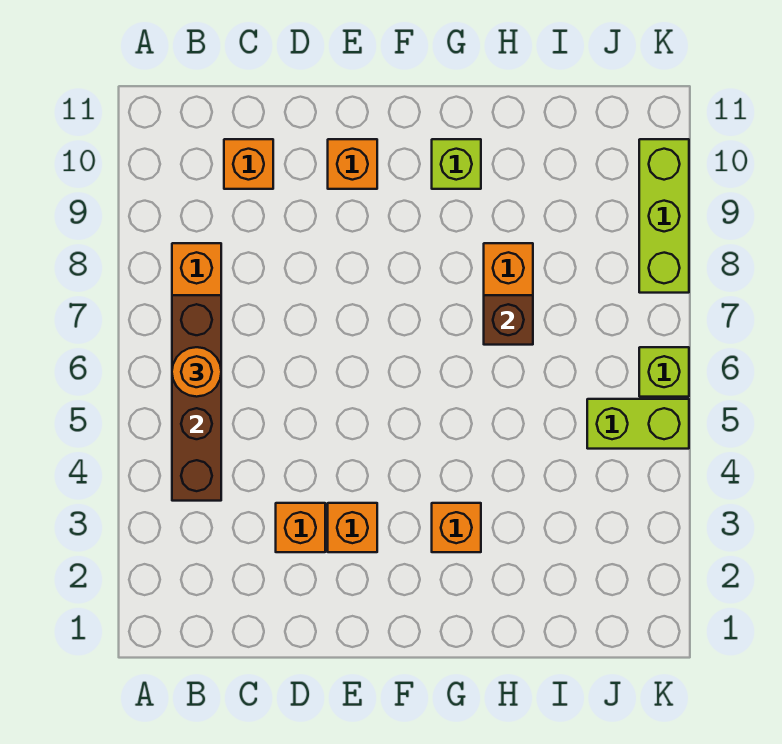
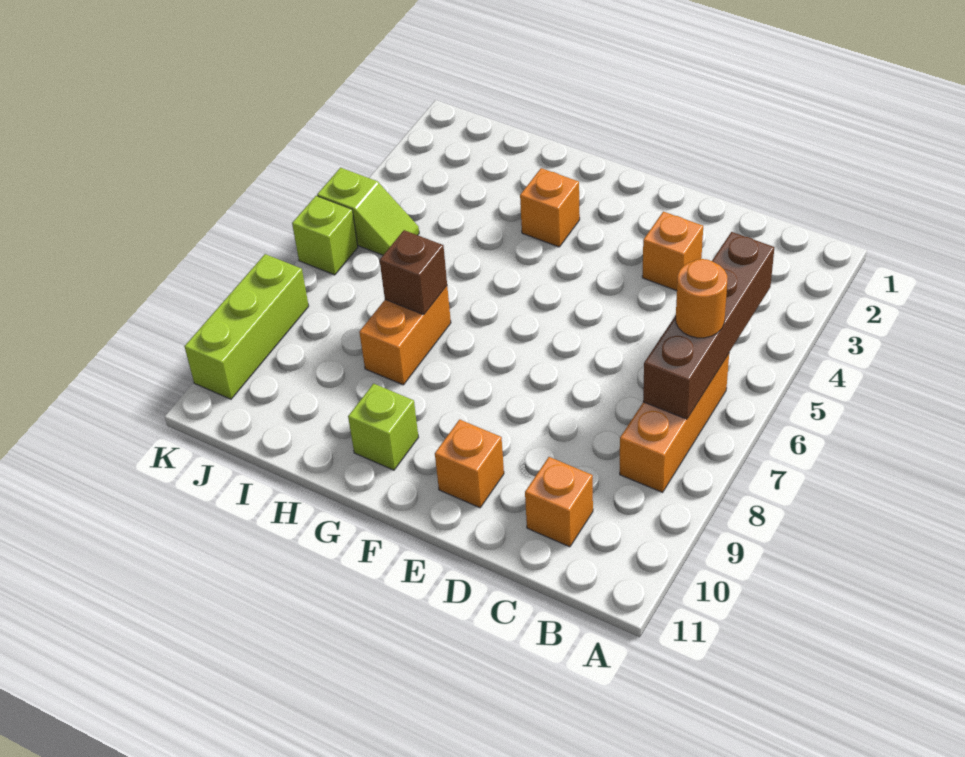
orange brick E3 level 1 -> none
lime brick J5:K5 level 1 -> lime slope J5:K5 level 1 top K

